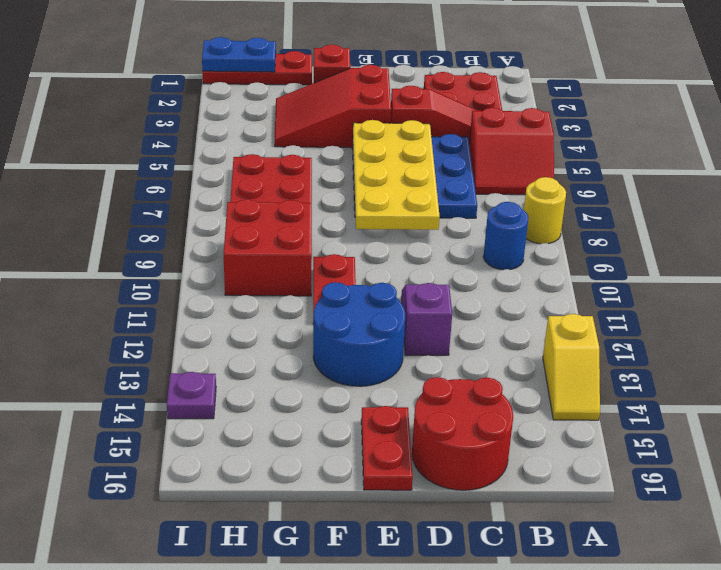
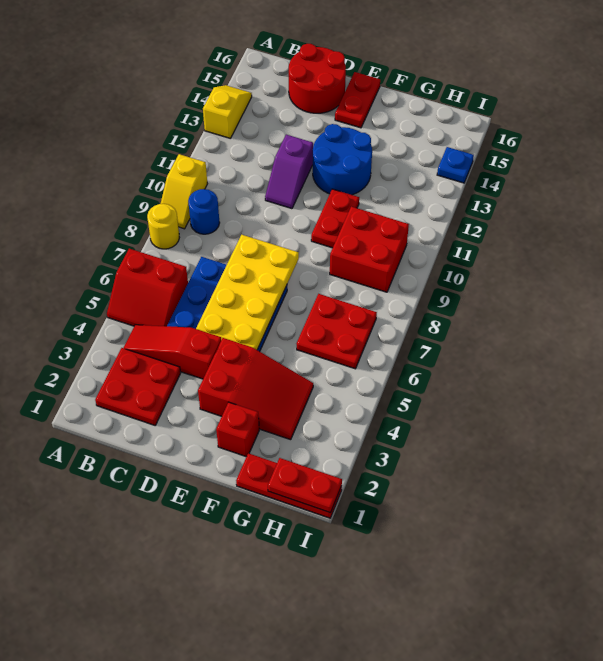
red slope A5:B6 level 1 top 5 -> red slope A5:B6 level 1 top 6
none -> yellow slope A9:A10 level 1 top 10
blue plate H1:I1 level 2 -> red plate H1:I1 level 2
purple plate I14 level 1 -> blue plate I14 level 1

